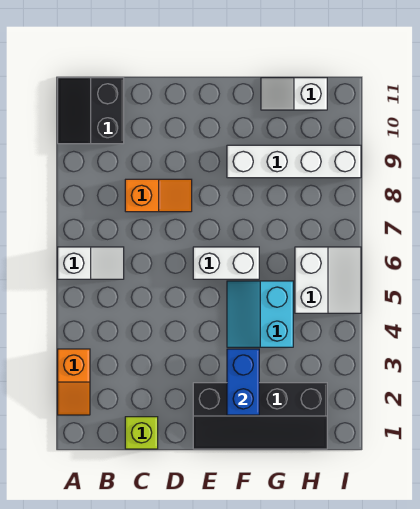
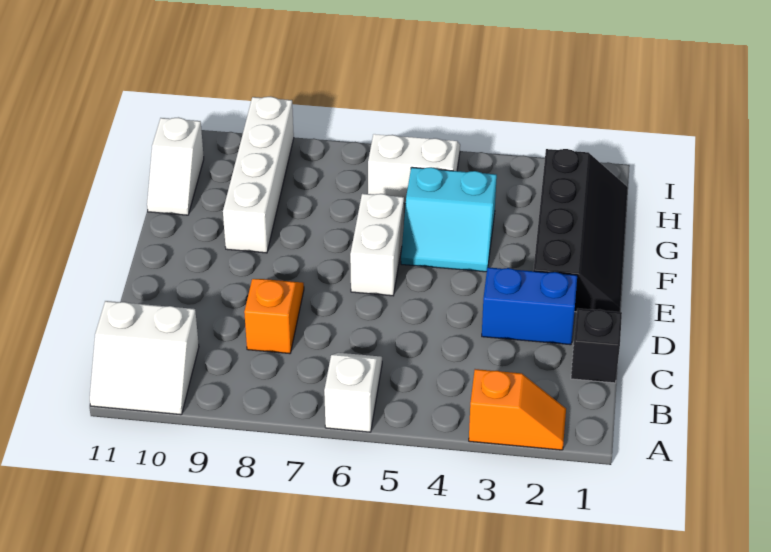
black slope A10:B11 level 1 top B -> white slope A10:B11 level 1 top B
lime brick C1 level 1 -> black brick C1 level 1
blue brick F2:F3 level 2 -> blue brick D2:D3 level 1

